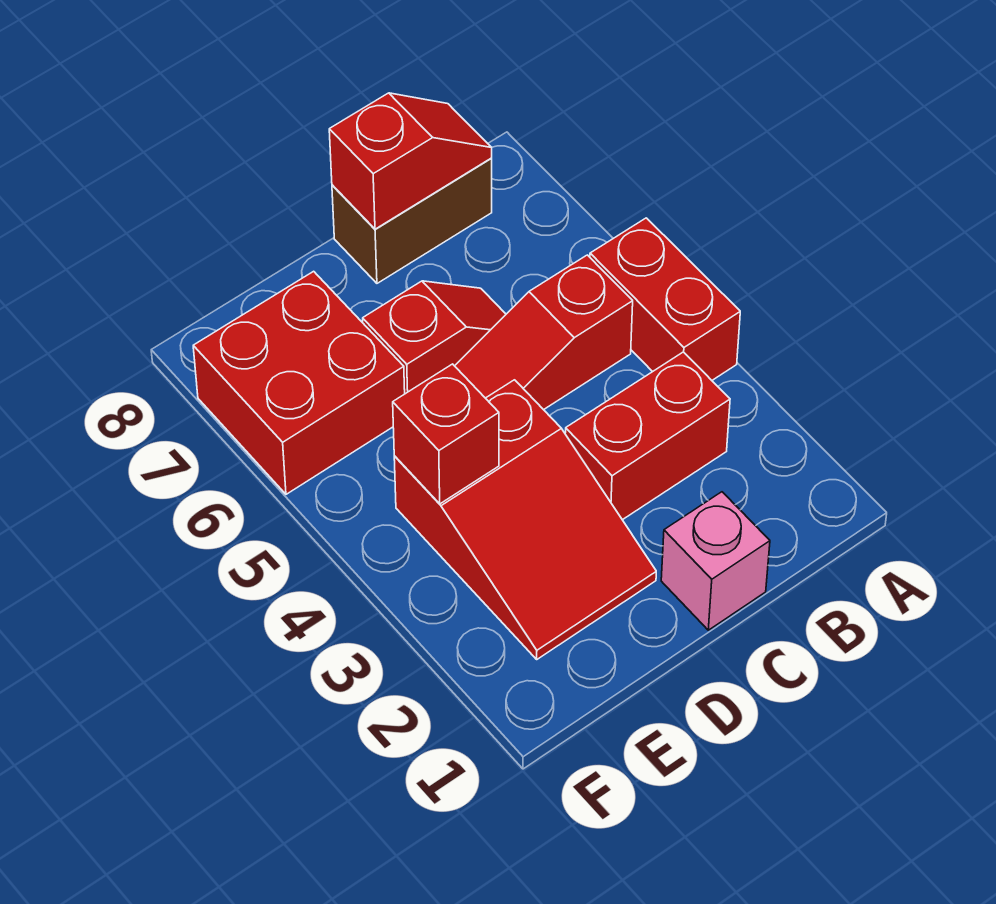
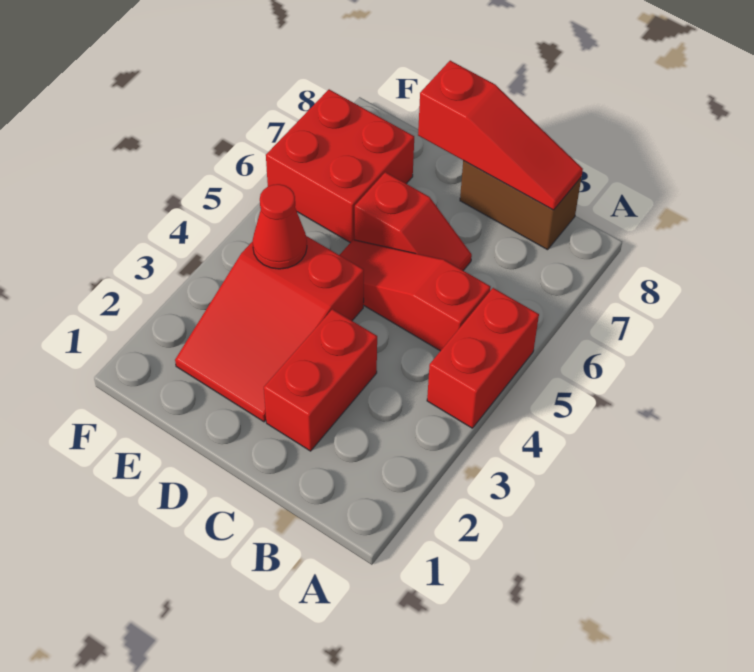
red brick B3:C3 level 1 -> red brick C2:C3 level 1
red slope B8:C8 level 2 top C -> red slope B8:D8 level 2 top D
pink brick C1 level 1 -> none
red brick E4 level 2 -> red cone E4 level 2

